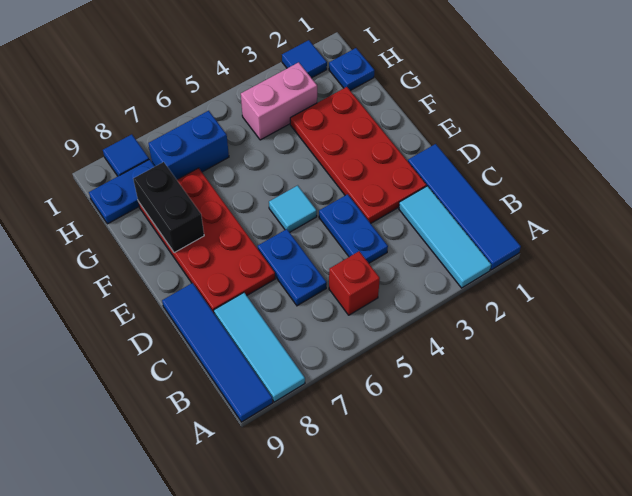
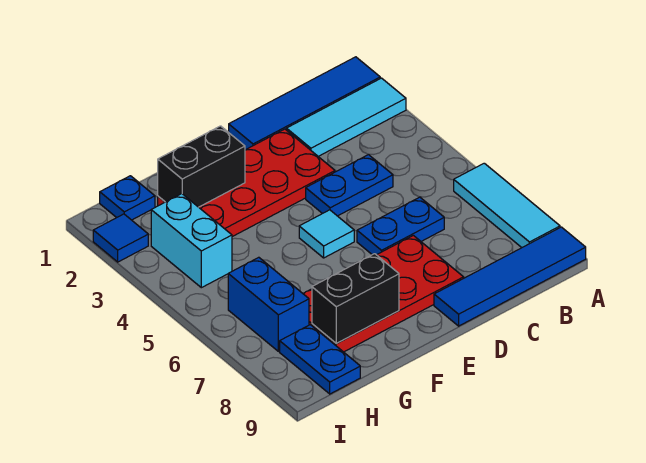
cyan tile A8:C8 level 1 -> cyan tile A6:A8 level 1
red brick B5 level 1 -> none
none -> black brick F2:G2 level 2
pink brick H3:H4 level 1 -> cyan brick H3:H4 level 1
blue tile I8 level 1 -> none

